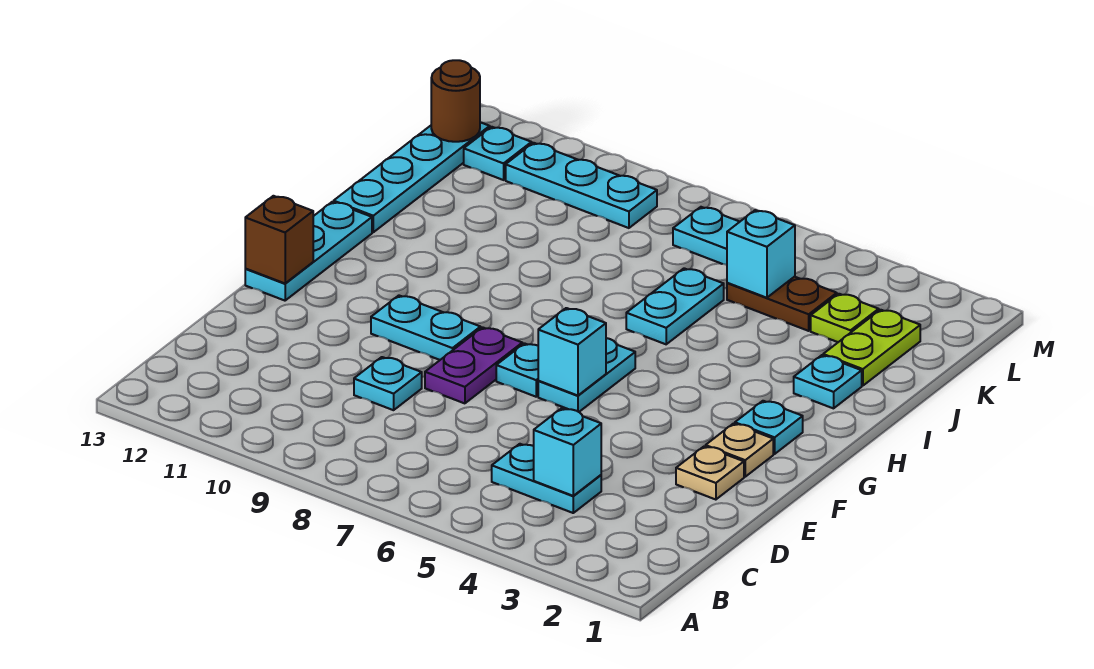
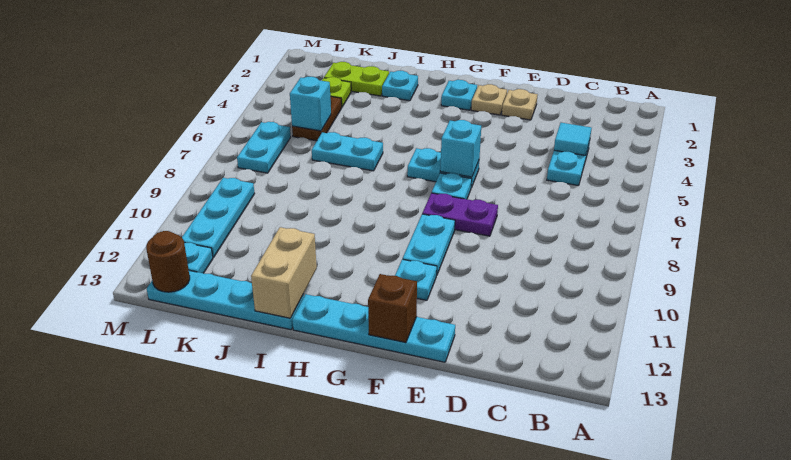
cyan brick C4 level 2 -> cyan tile C4 level 2
cyan plate D9 level 1 -> cyan plate F11 level 1
cyan plate F13:H13 level 1 -> cyan plate E13:H13 level 1
none -> tan brick I12:I13 level 2

